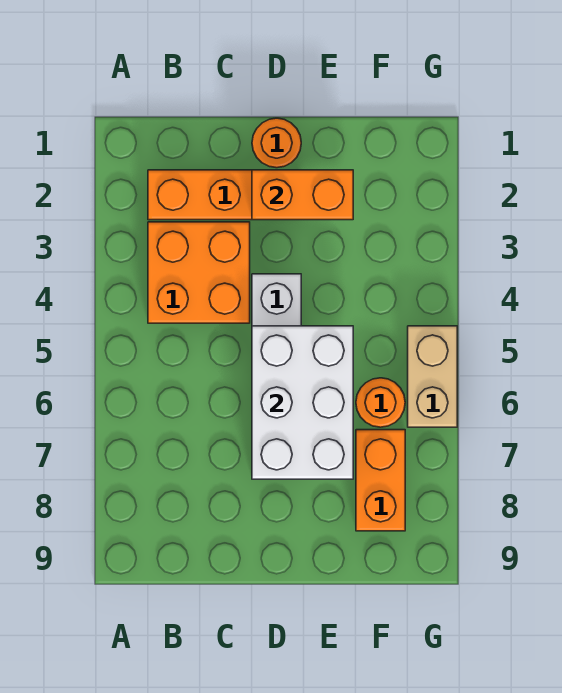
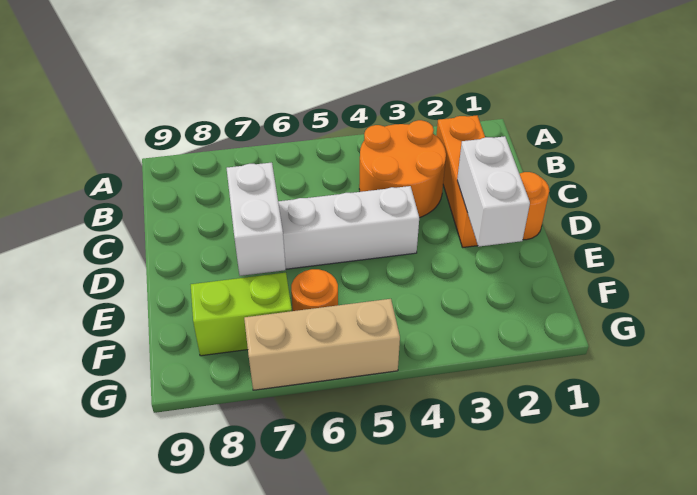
orange brick B3:C4 level 1 -> orange round brick B3:C4 level 1
orange brick D2:E2 level 2 -> white brick D2:E2 level 2
white brick D5:E7 level 2 -> white brick D7:E7 level 2
orange brick F7:F8 level 1 -> lime brick F7:F8 level 1
tan brick G5:G6 level 1 -> tan brick G5:G7 level 1

